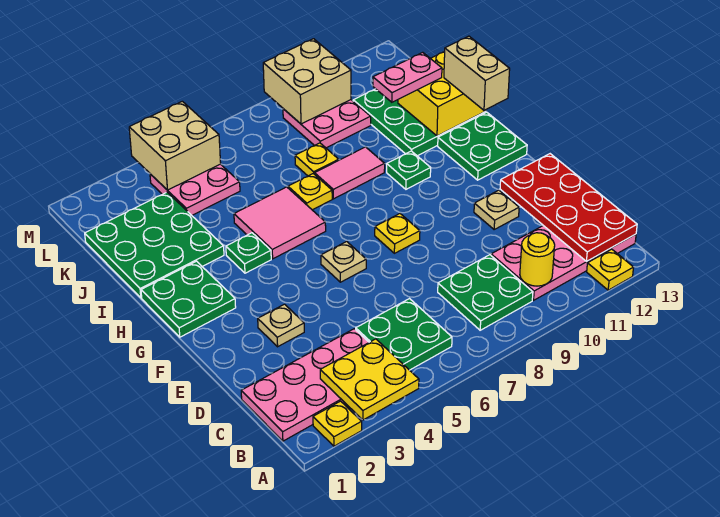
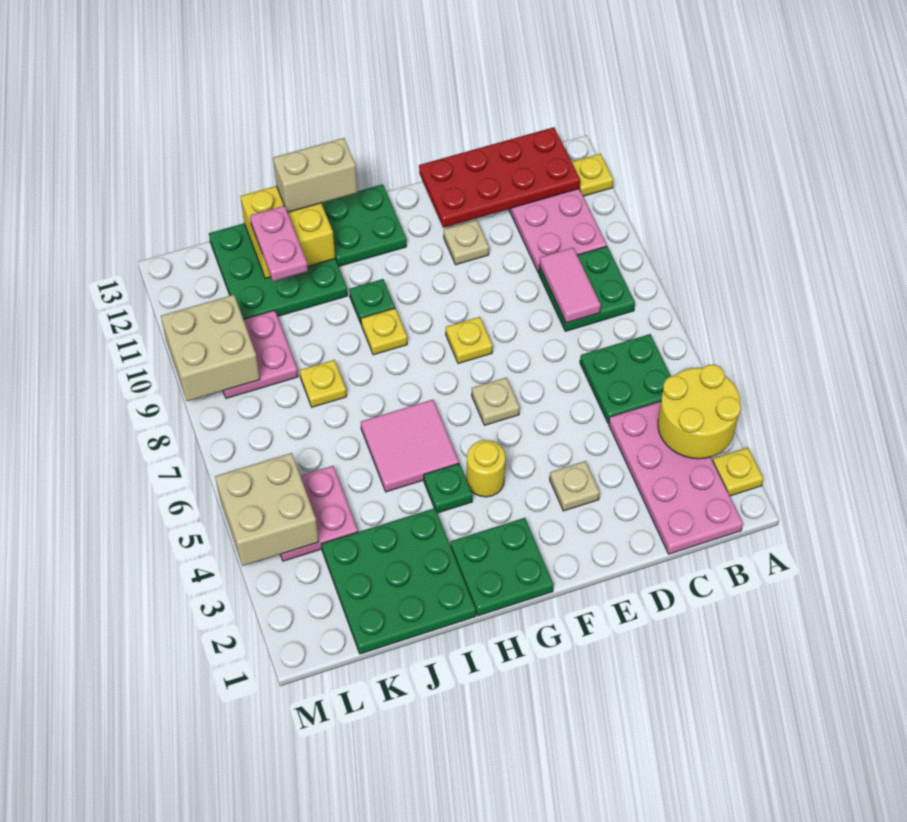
yellow plate A3:B4 level 2 -> yellow round brick A3:B4 level 2
yellow round brick B10 level 2 -> yellow round brick G4 level 1
yellow plate I7 level 1 -> yellow plate H9 level 1
pink tile I8:I9 level 1 -> pink tile C8:C9 level 2

